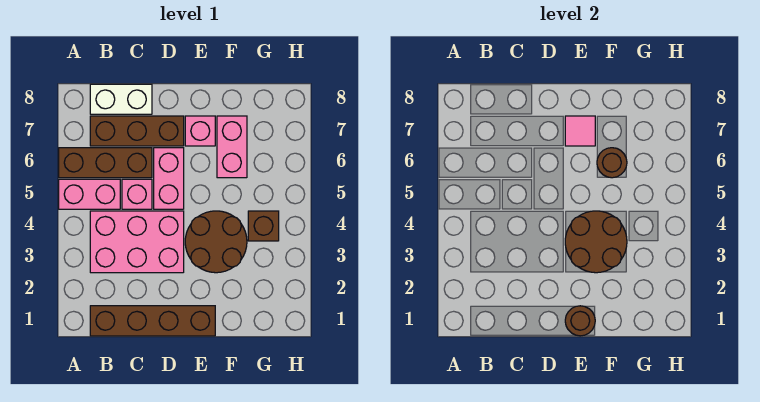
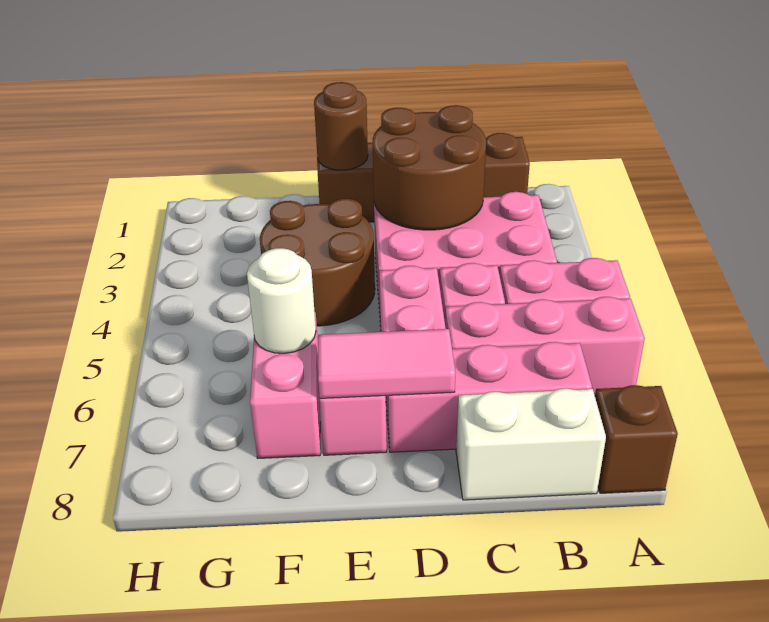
brown brick A6:C6 level 1 -> pink brick A6:C6 level 1
brown brick B7:D7 level 1 -> pink brick B7:D7 level 1
brown round brick E3:F4 level 2 -> brown round brick C2:D3 level 2
pink tile E7 level 2 -> pink tile D7:E7 level 2
brown round brick F6 level 2 -> white round brick F6 level 2
brown brick G4 level 1 -> brown brick A8 level 1

